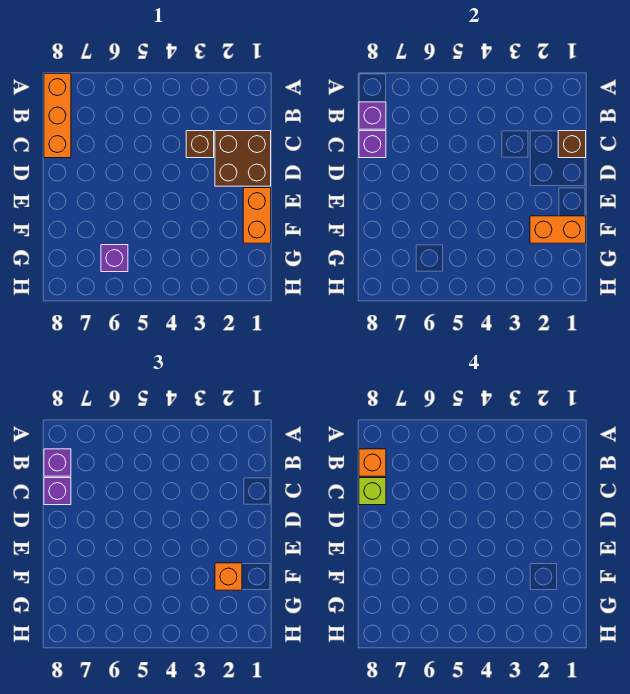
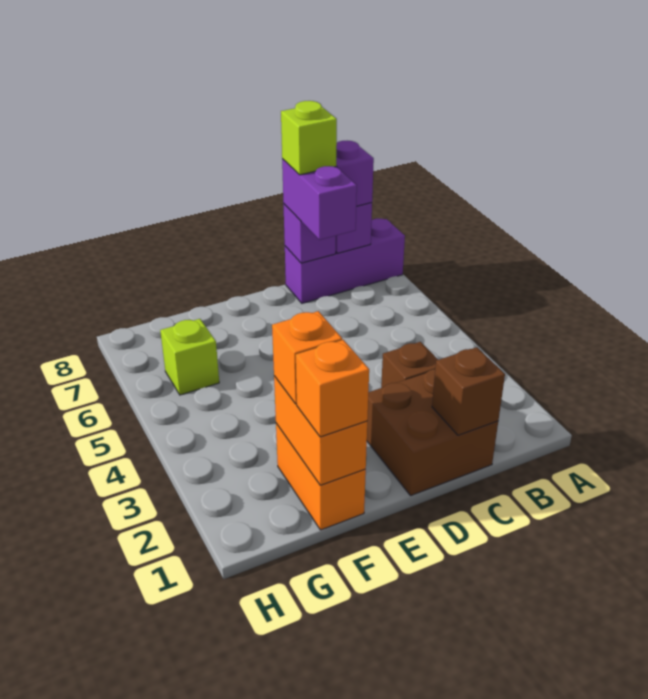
orange brick A8:C8 level 1 -> purple brick A8:C8 level 1
orange brick B8 level 4 -> orange brick F1 level 3
purple brick C8 level 3 -> purple brick C7:C8 level 3
orange brick E1:F1 level 1 -> orange brick F1:F2 level 1
purple brick G6 level 1 -> lime brick G6 level 1

